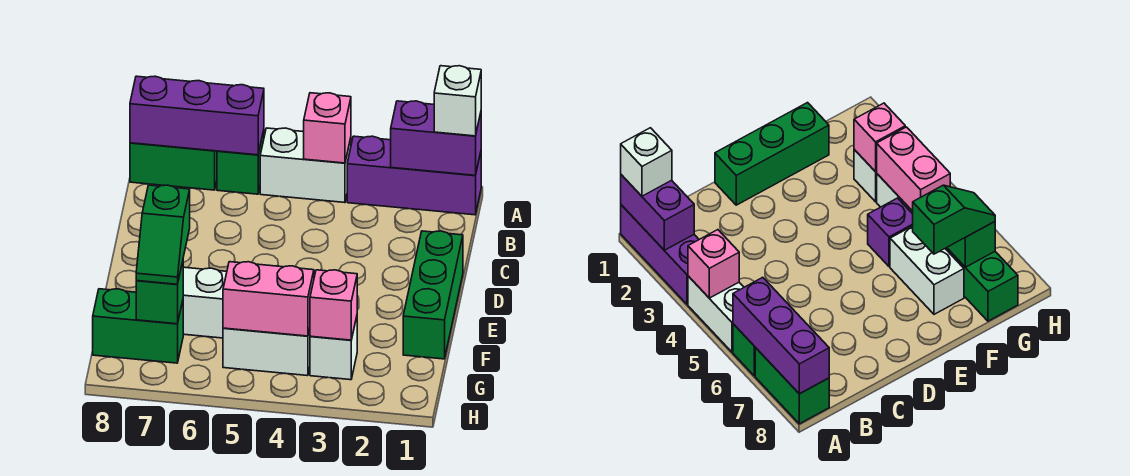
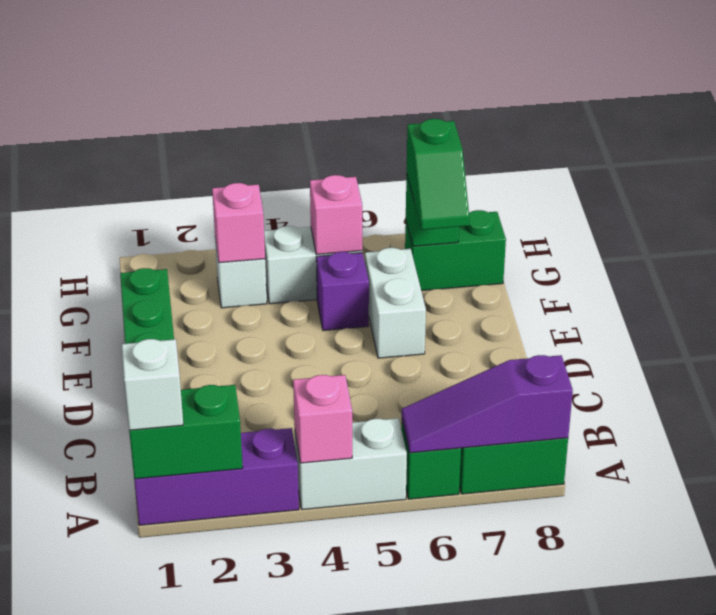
purple brick A1:A2 level 2 -> green brick A1:A2 level 2
purple brick A6:A8 level 2 -> purple slope A6:A8 level 2 top 8
white brick F6:F7 level 1 -> white brick E6:F6 level 1
green slope F7:G7 level 3 top F -> green slope F7:G7 level 3 top G
pink brick G4:G5 level 2 -> pink brick G5 level 2

